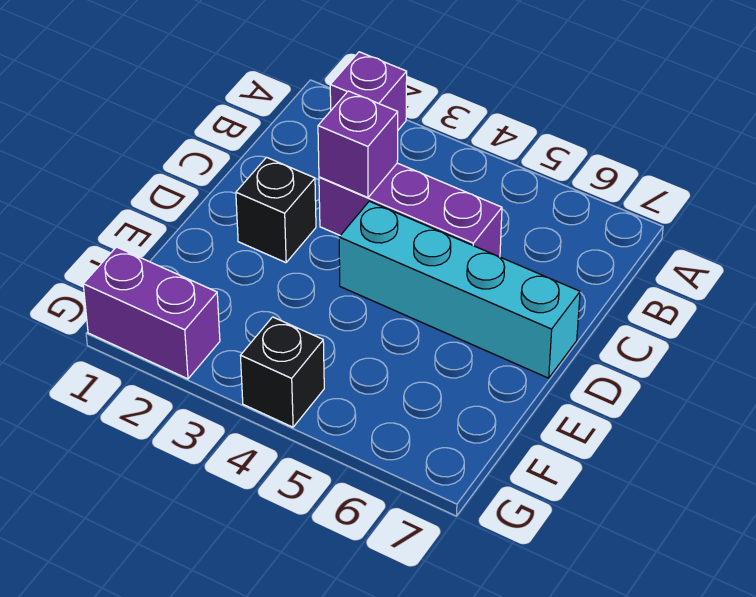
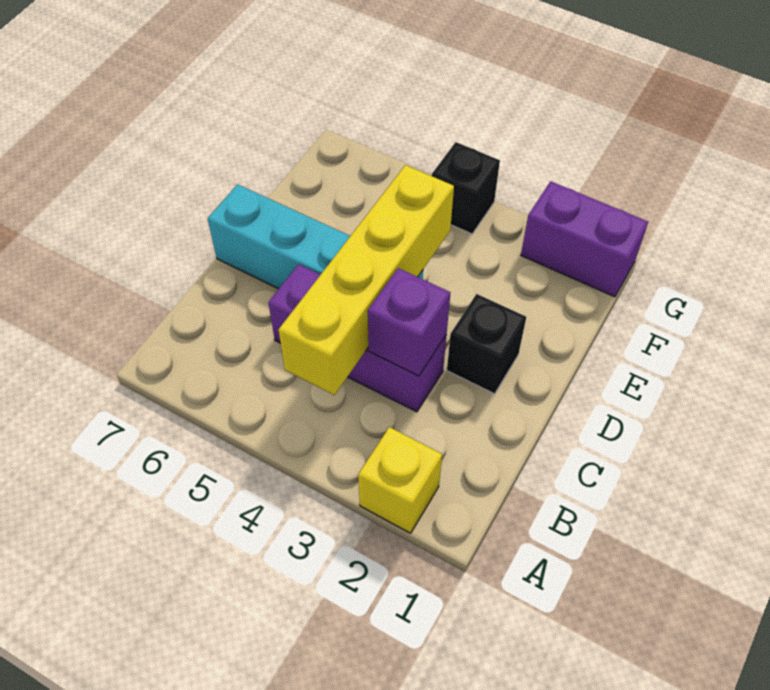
purple brick A2 level 1 -> yellow brick A2 level 1
none -> yellow brick B4:E4 level 2

